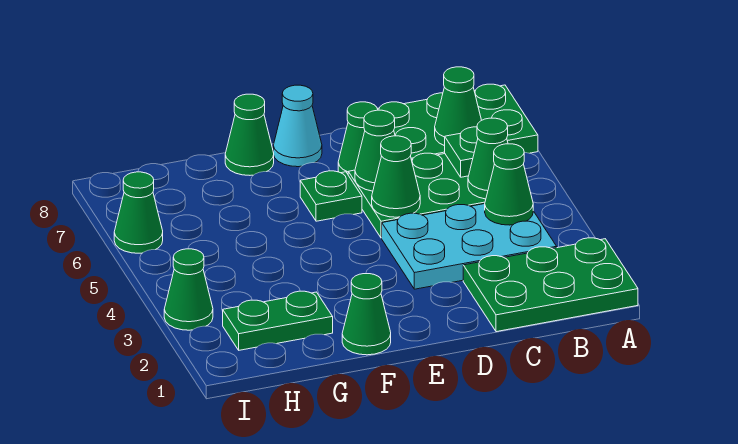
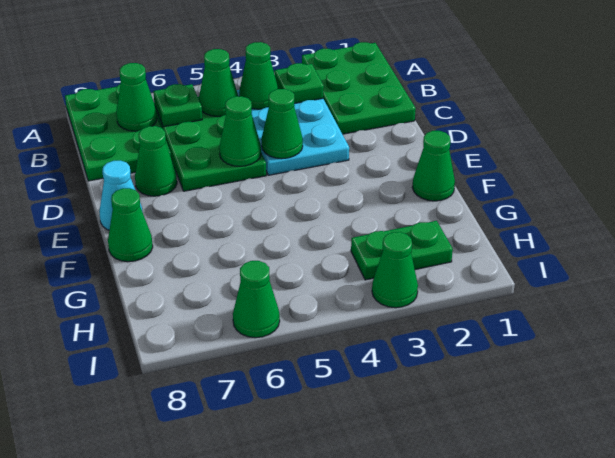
green cone D6 level 2 -> green cone D4 level 2
green plate E6 level 1 -> green plate B3 level 2
green plate G2:H2 level 1 -> green plate H2:H3 level 1

